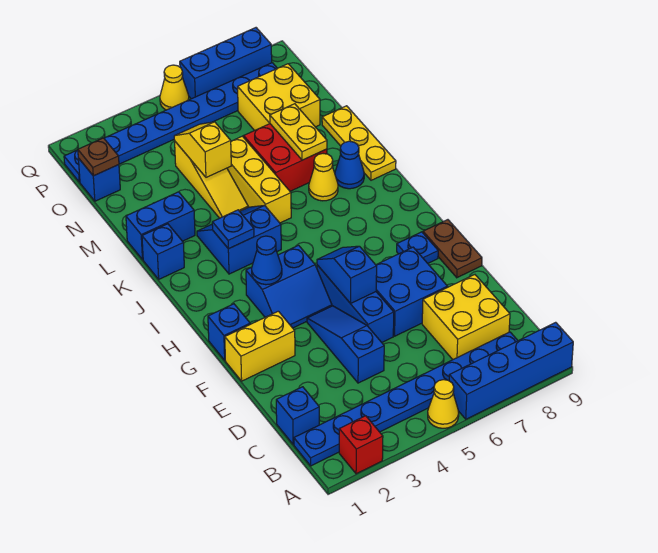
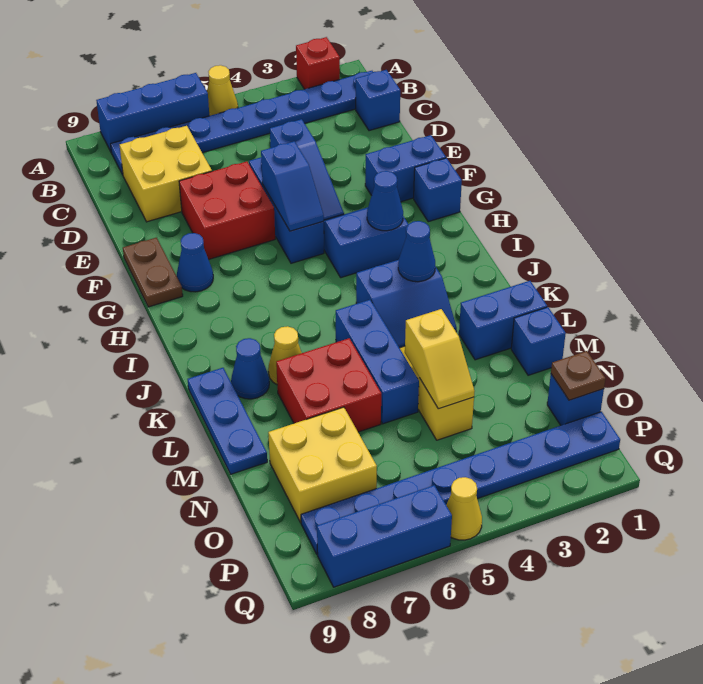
blue brick A6:A9 level 1 -> blue brick A6:A8 level 1
blue brick E6:F7 level 1 -> red brick E6:F7 level 1
yellow brick F1:F2 level 1 -> blue brick F1:F2 level 1
blue plate G8 level 1 -> blue cone G8 level 1
blue plate J3 level 2 -> blue cone J3 level 2
blue brick K1 level 1 -> blue brick M1 level 1
yellow brick K5:M5 level 1 -> blue brick K5:M5 level 1
yellow plate K9:M9 level 1 -> blue plate K9:M9 level 1
yellow plate L7:M7 level 2 -> none

